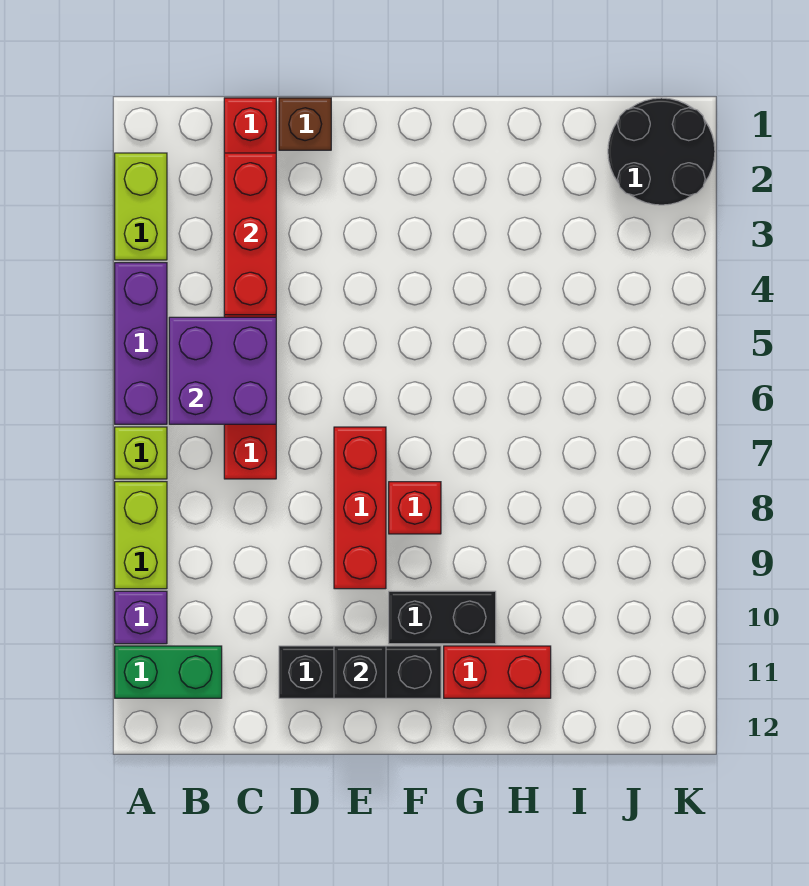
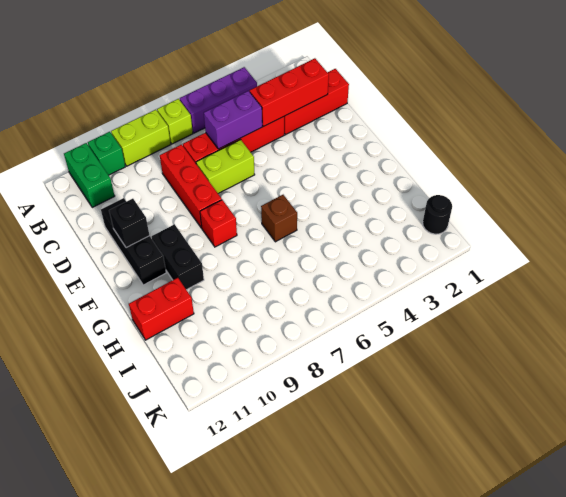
lime brick A2:A3 level 1 -> lime brick D6:D7 level 1
purple brick A10 level 1 -> green brick A10 level 1
purple brick B5:C6 level 2 -> purple brick C5:C6 level 2
brown brick D1 level 1 -> brown brick G6 level 1
red brick E7:E9 level 1 -> red brick C8:E8 level 1
red brick G11:H11 level 1 -> red brick H11:H12 level 1
black round brick J1:K2 level 1 -> black round brick J1 level 1

